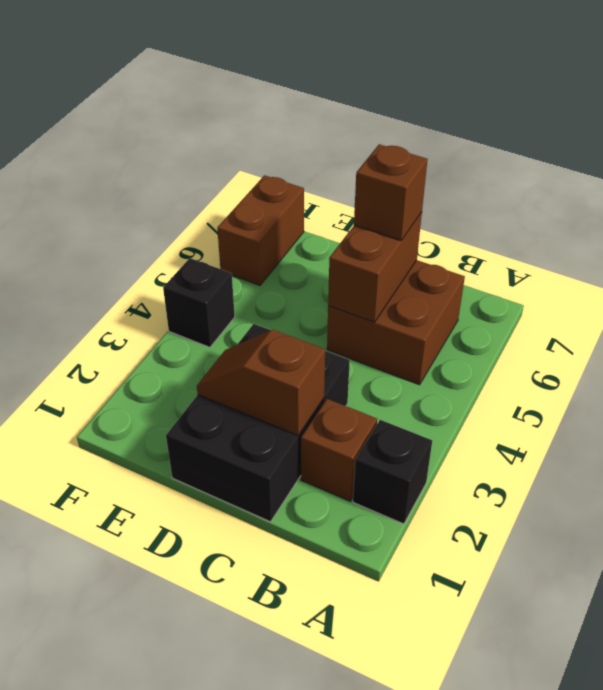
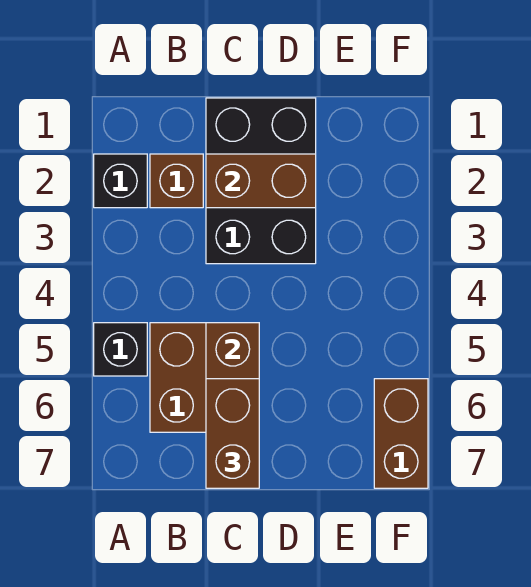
brown slope C2:D2 level 2 top C -> brown brick C2:D2 level 2
brown brick C6 level 3 -> brown brick C6:C7 level 3
black brick F4 level 1 -> black brick A5 level 1

